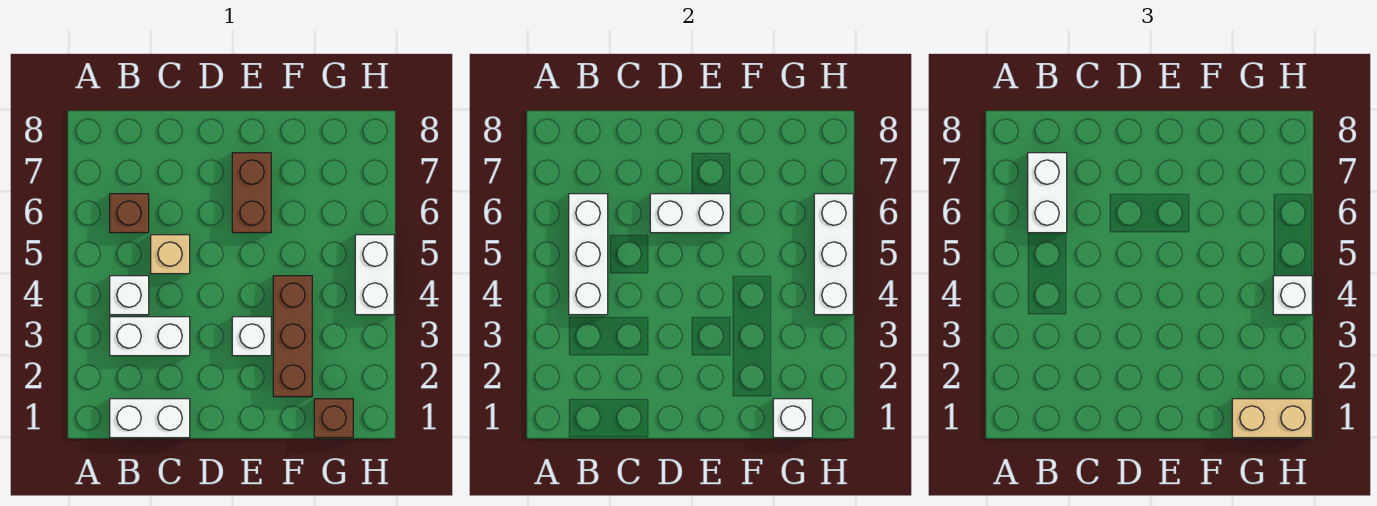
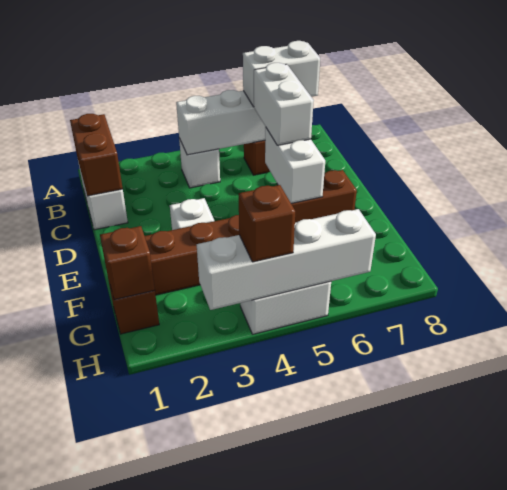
none -> brown brick B1:C1 level 2
white brick B3:C3 level 1 -> white brick C6:D6 level 3
tan brick C5 level 1 -> none
white brick G1 level 2 -> brown brick G1 level 2
tan brick G1:H1 level 3 -> none
white brick H4:H6 level 2 -> white brick H3:H6 level 2
white brick H4 level 3 -> brown brick H4 level 3

